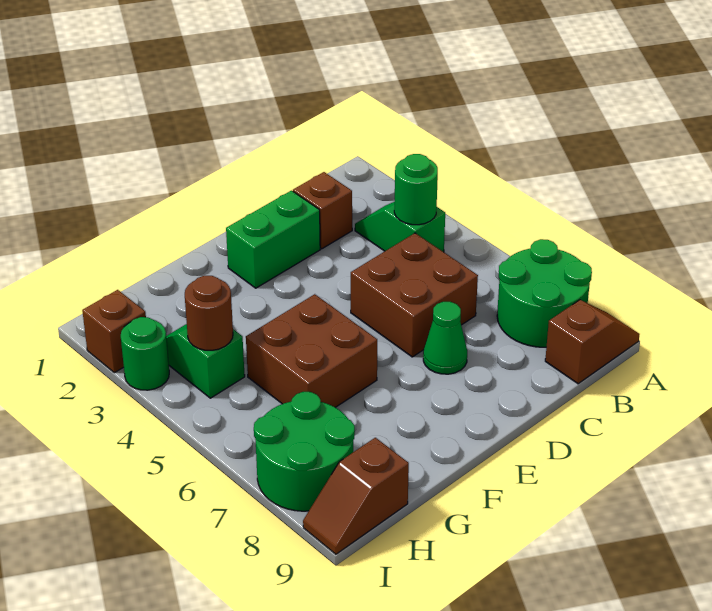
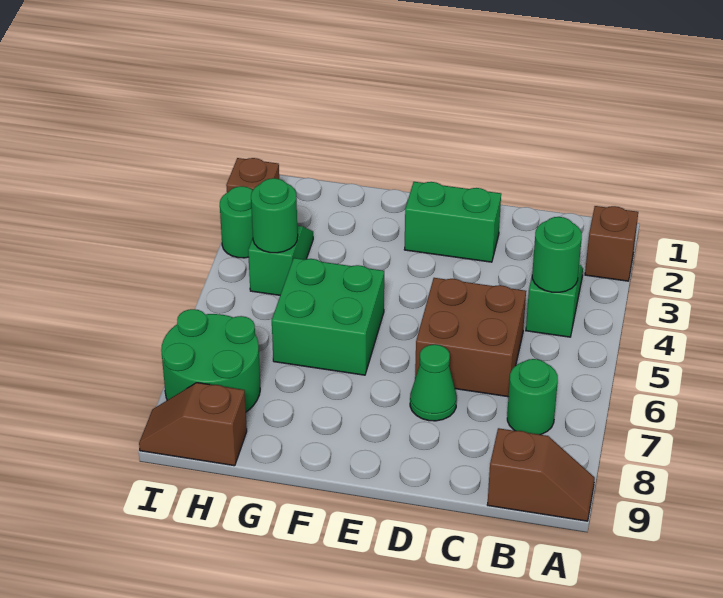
green round brick A7:B8 level 1 -> green round brick B7 level 1
brown brick C2 level 1 -> brown brick A2 level 1
brown brick F5:G6 level 1 -> green brick F5:G6 level 1
brown round brick H4 level 2 -> green round brick H4 level 2

